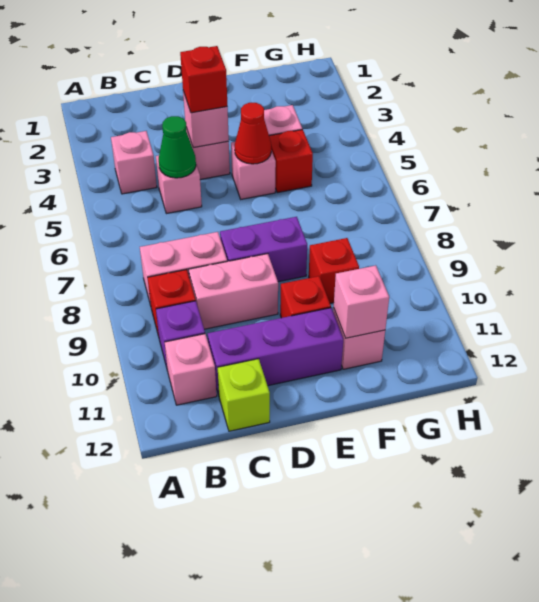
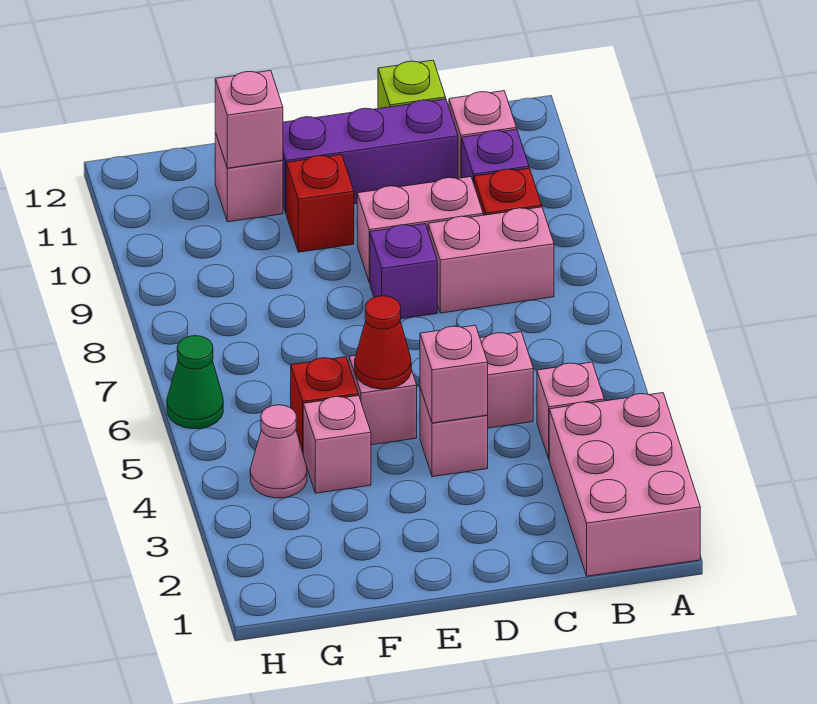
none -> pink brick A1:B3 level 1
green cone C5 level 2 -> green cone H6 level 1
red brick D4 level 3 -> none
purple brick D8:E8 level 1 -> purple brick D8 level 1
red brick F9 level 1 -> none
none -> pink cone G4 level 1

